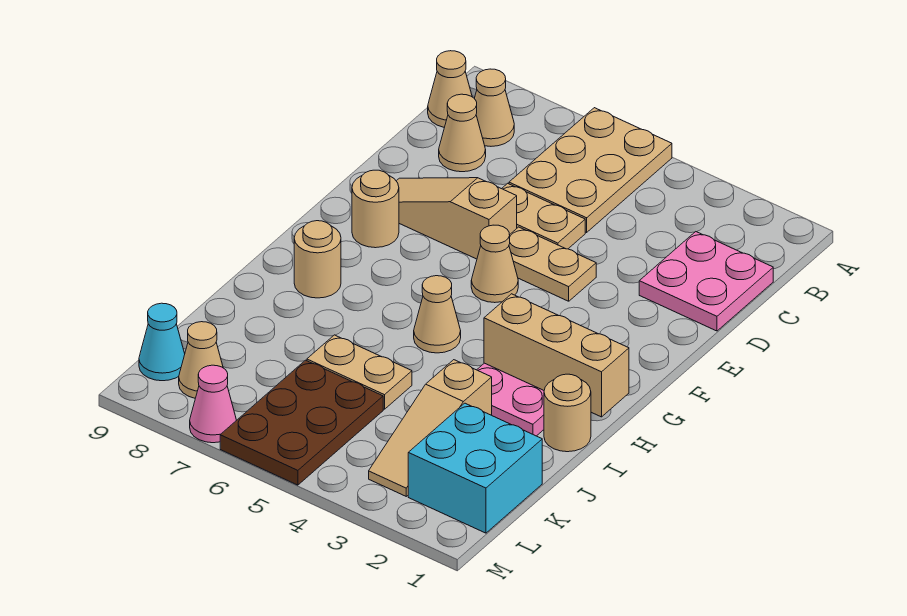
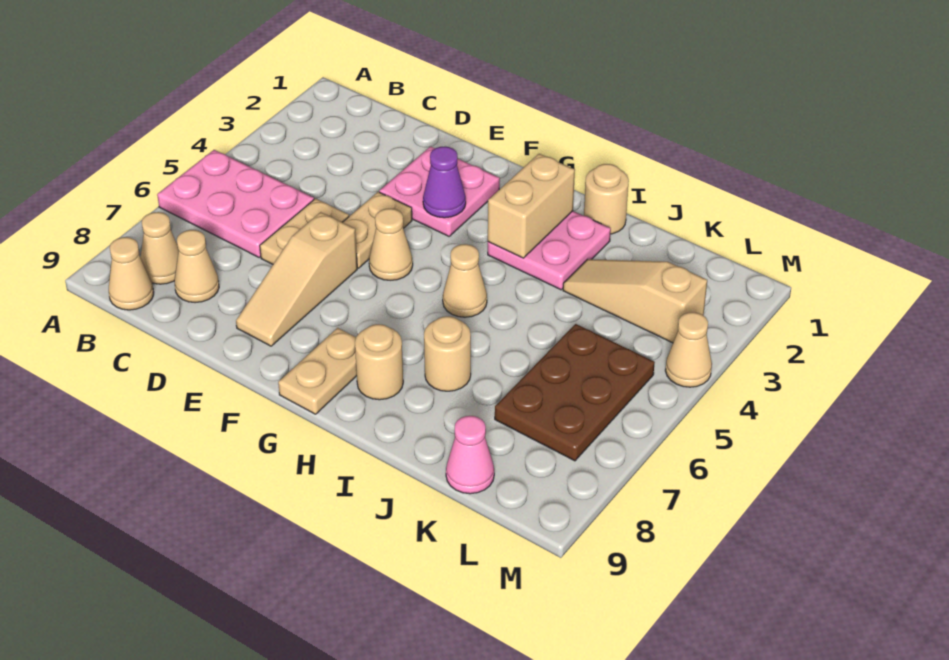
tan plate A5:C6 level 1 -> pink plate A5:C6 level 1
pink plate C1:D2 level 1 -> pink plate E2:F3 level 1
none -> purple cone F3 level 2
tan round brick F8 level 1 -> tan round brick I7 level 1
tan brick H1:H3 level 2 -> tan brick H2:H3 level 2
tan slope J3:L3 level 1 top J -> tan slope J3:L3 level 1 top L
tan plate J5:J6 level 1 -> tan plate G8:G9 level 1
cyan brick K1:L2 level 1 -> none
brown plate K5:M6 level 1 -> brown plate K5:L7 level 1
tan cone L8 level 1 -> tan cone M4 level 1
cyan cone L9 level 1 -> none
pink cone M7 level 1 -> pink cone K9 level 1

